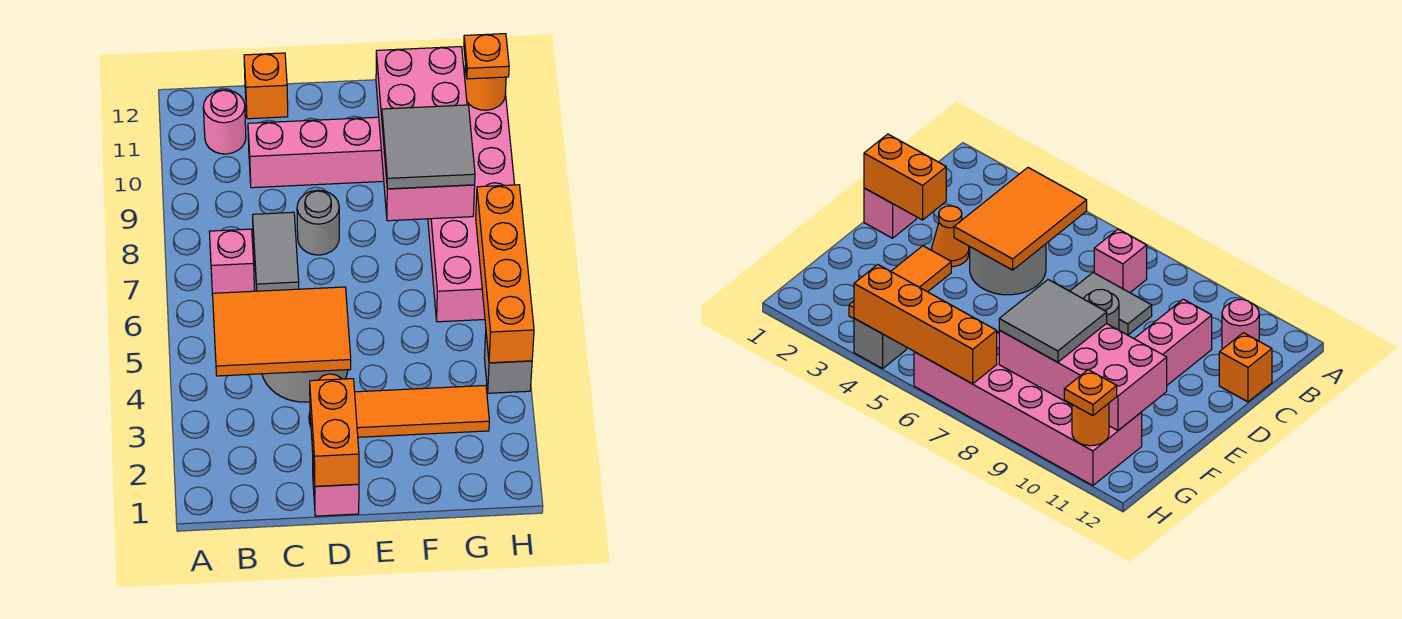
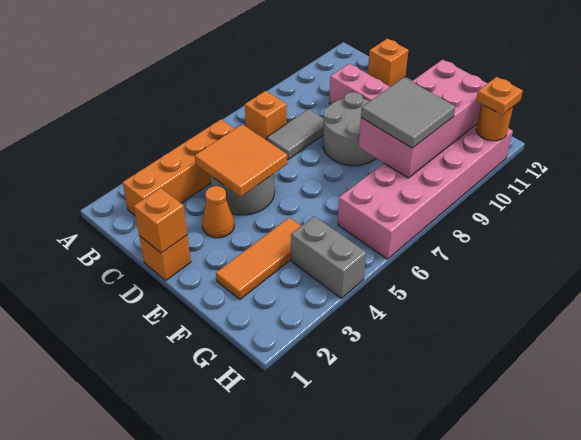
orange tile B4:D5 level 2 -> orange tile C4:D5 level 2
pink brick B7 level 1 -> orange brick B7 level 1
pink round brick B11 level 1 -> none
pink brick D1 level 1 -> orange brick D1 level 1
orange brick D1:D2 level 2 -> orange brick D1 level 2
grey round brick D8 level 1 -> grey round brick D8:E9 level 1
orange tile E3:G3 level 1 -> orange tile F2:F4 level 1
grey brick H4 level 1 -> grey brick G4:H4 level 1
orange brick H4:H7 level 2 -> orange brick B2:B5 level 1

